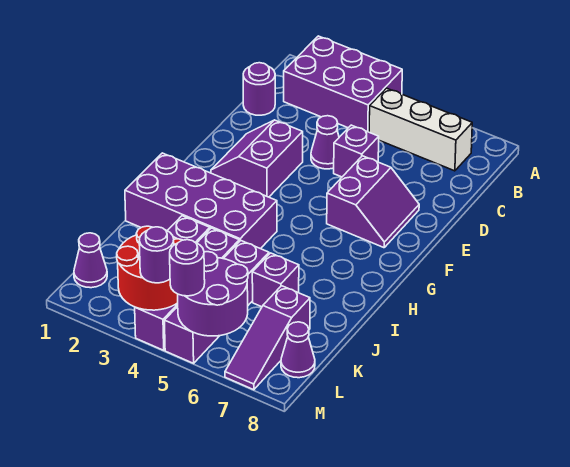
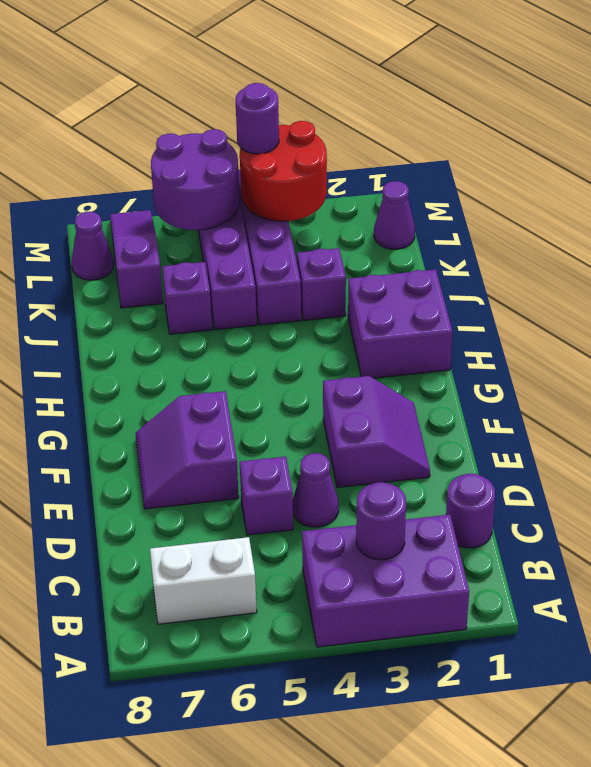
white brick B5:B7 level 1 -> white brick B6:B7 level 1
purple brick H1:I4 level 1 -> purple brick H1:I2 level 1
purple round brick M5 level 3 -> purple round brick B3 level 2

